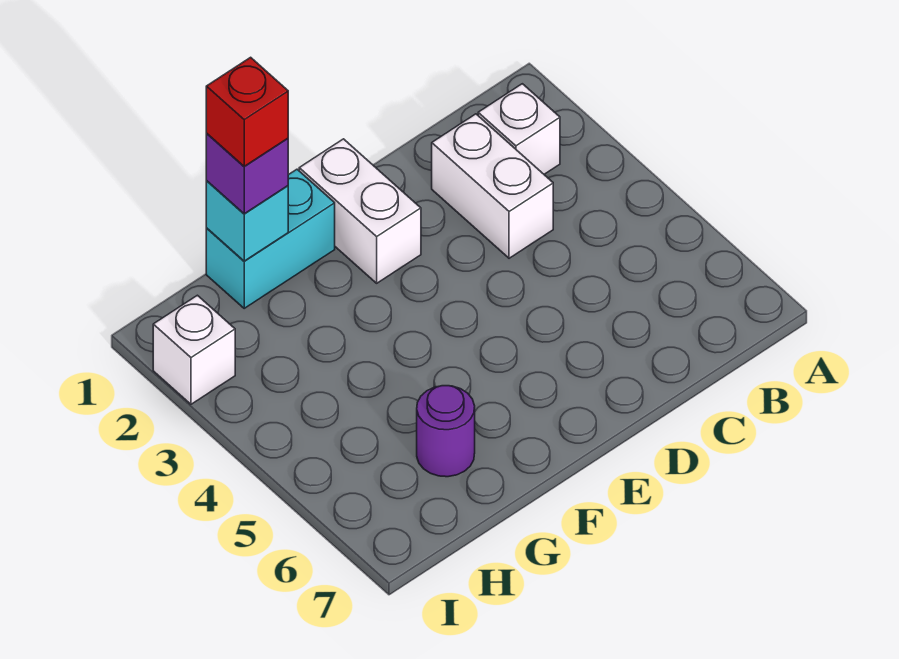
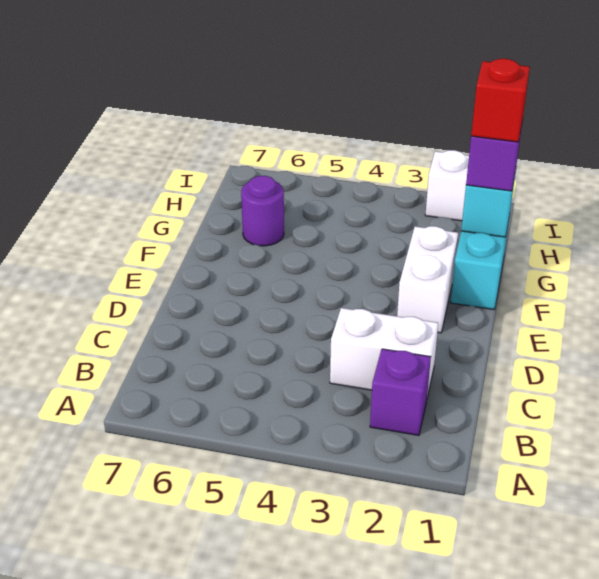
white brick B2 level 1 -> purple brick B2 level 1
white brick E1:E2 level 1 -> white brick E2:F2 level 1

